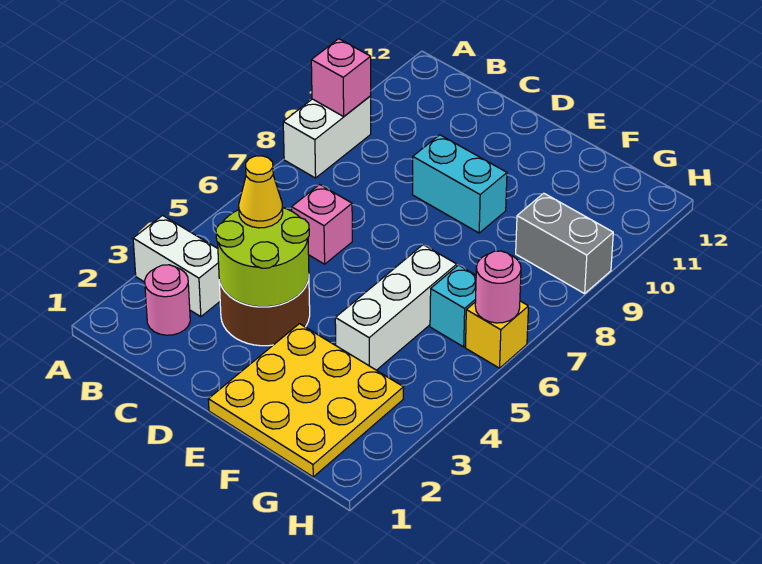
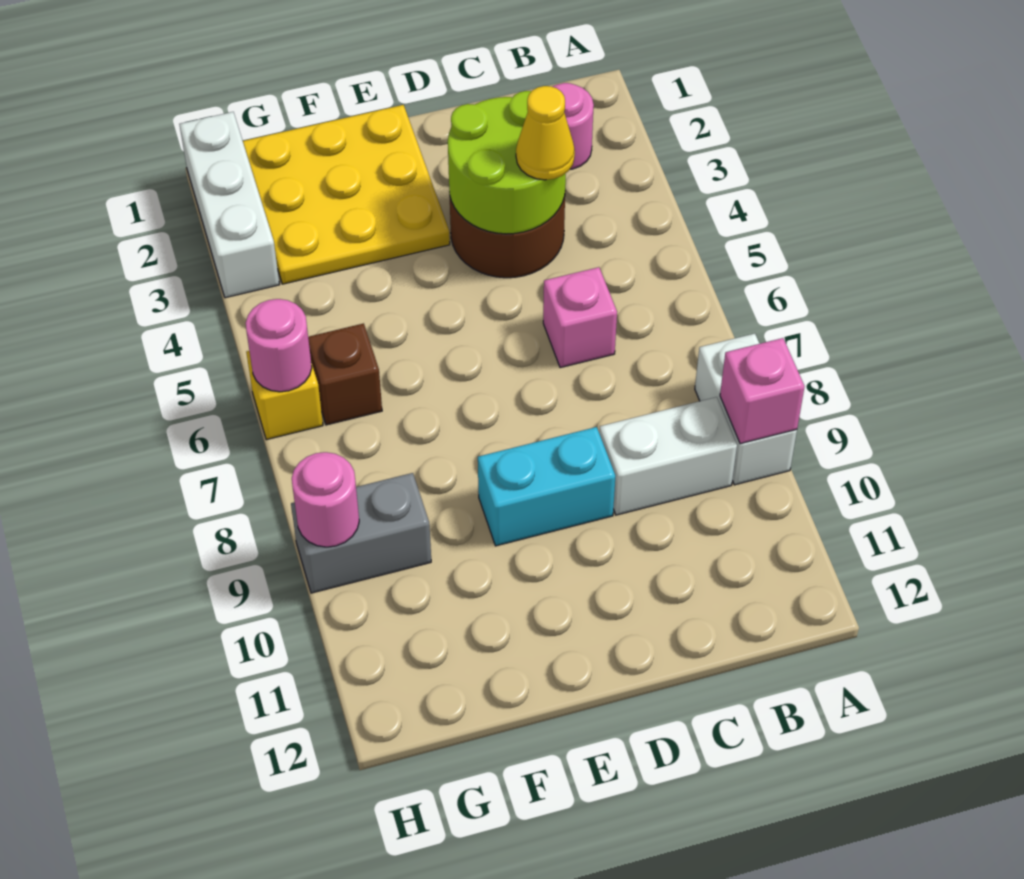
white brick A3:B3 level 1 -> white brick B9:C9 level 1
white brick F4:F6 level 1 -> white brick H1:H3 level 1
cyan brick G6 level 1 -> brown brick G6 level 1
none -> pink round brick H9 level 2

